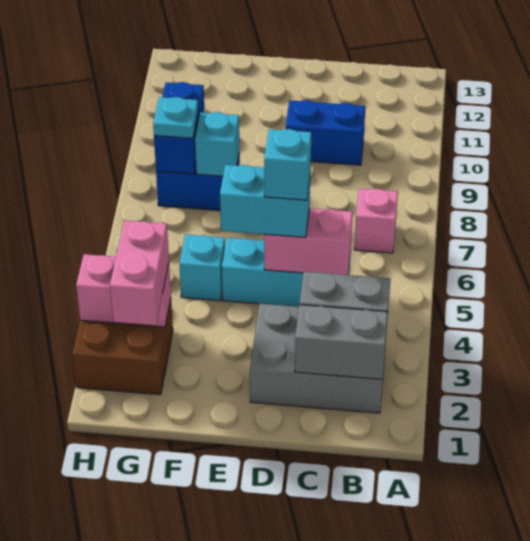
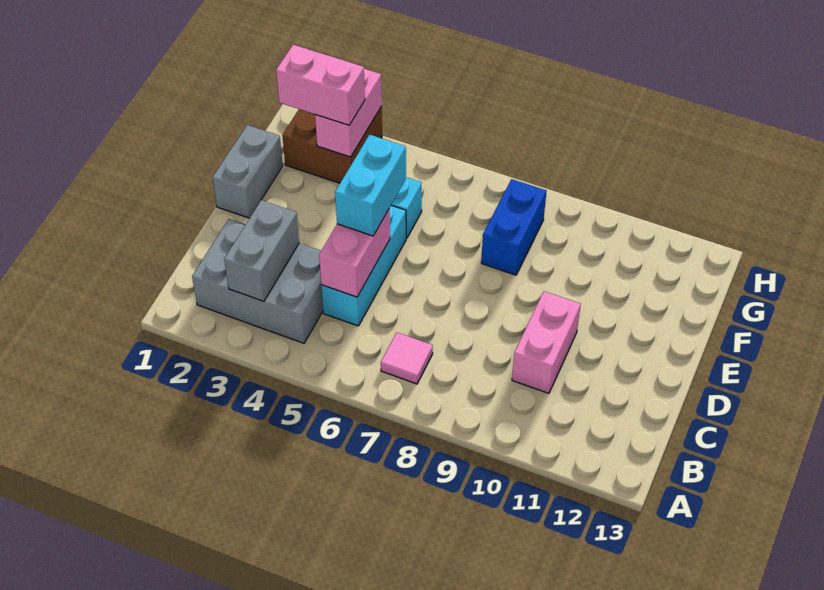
grey brick B2:D3 level 1 -> grey brick B2:C4 level 1
grey brick B2:C2 level 2 -> grey brick E1:F1 level 1
pink brick B7 level 1 -> pink tile B7 level 1
blue brick C10:D10 level 1 -> pink brick C10:D10 level 1
cyan brick D5 level 4 -> none
cyan brick F8 level 2 -> none
blue brick G8:G9 level 2 -> none
cyan plate G8 level 3 -> none

